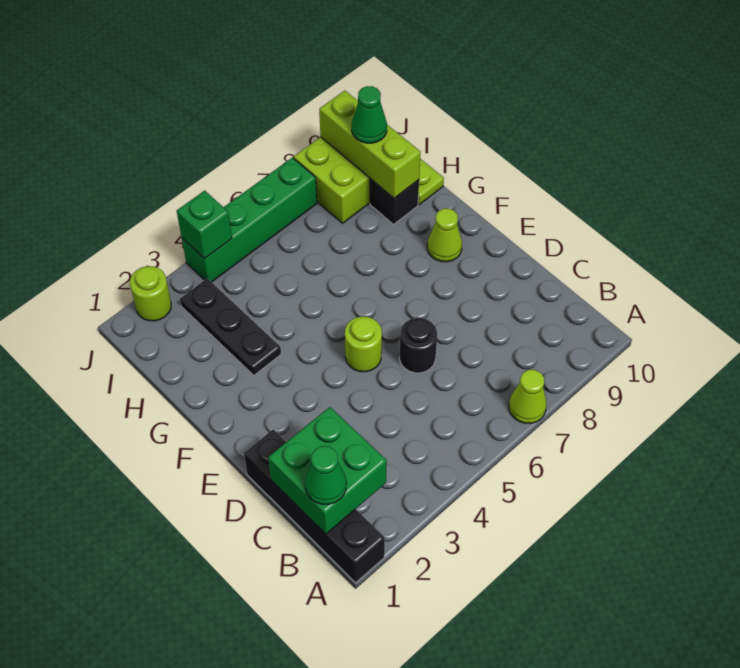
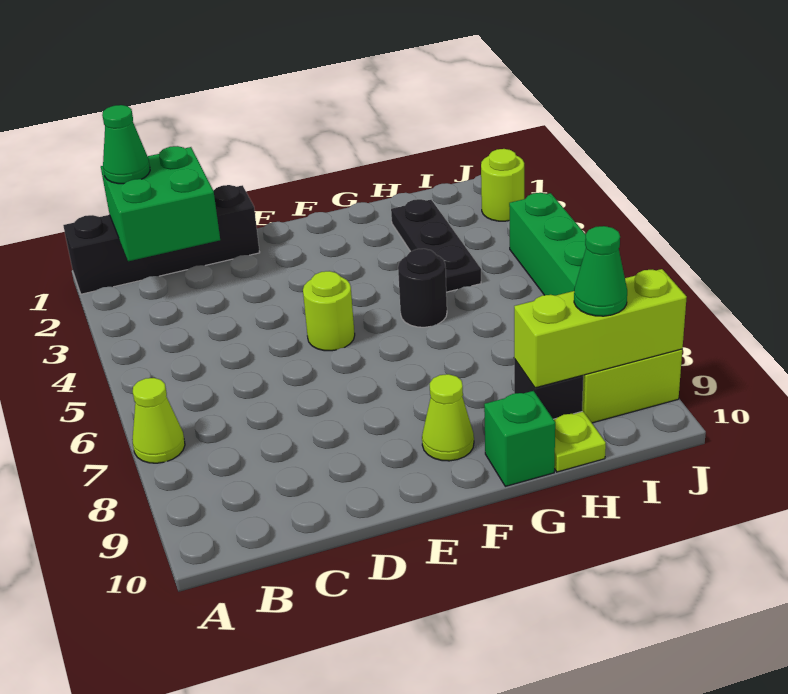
black round brick D6 level 1 -> black round brick G5 level 1
black plate G3:I3 level 1 -> black plate H2:H4 level 1
green brick J4 level 2 -> green brick G10 level 1

